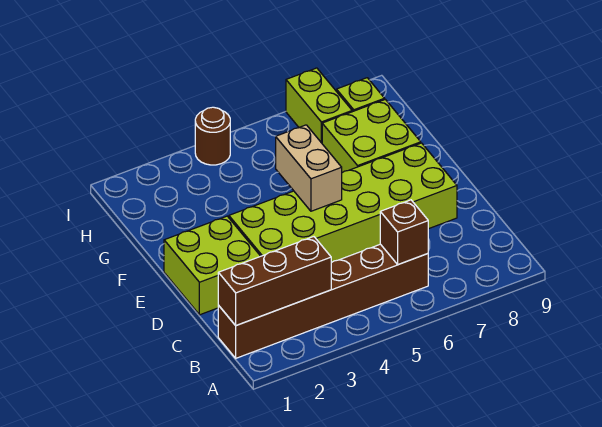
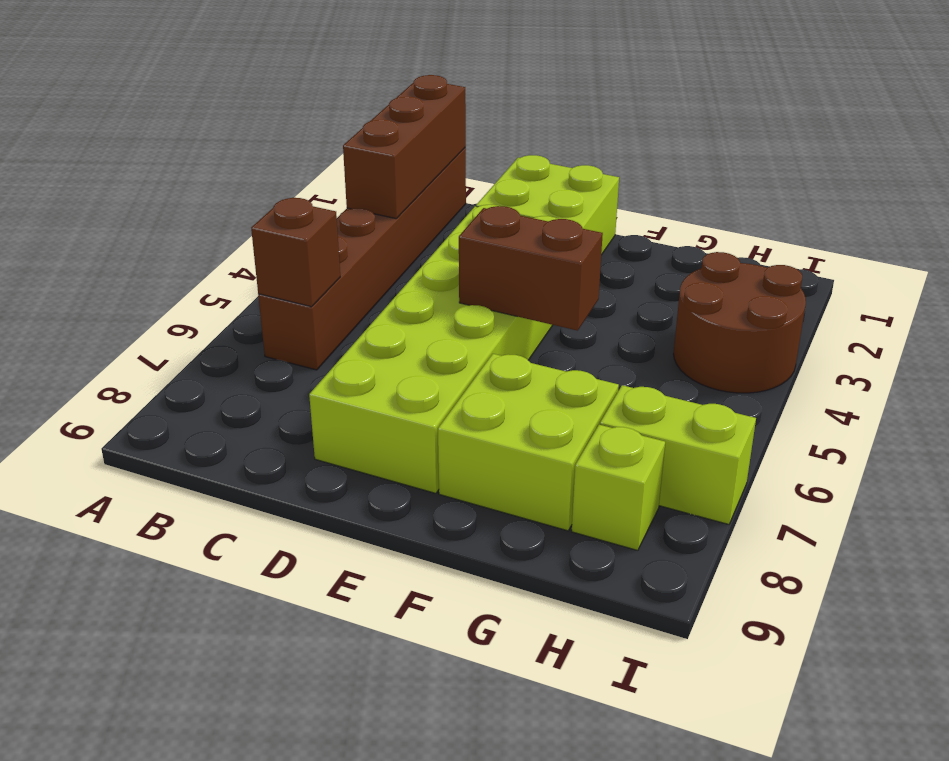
tan brick E5:F5 level 2 -> brown brick E5:F5 level 2
brown round brick I4 level 1 -> brown round brick H3:I4 level 1

